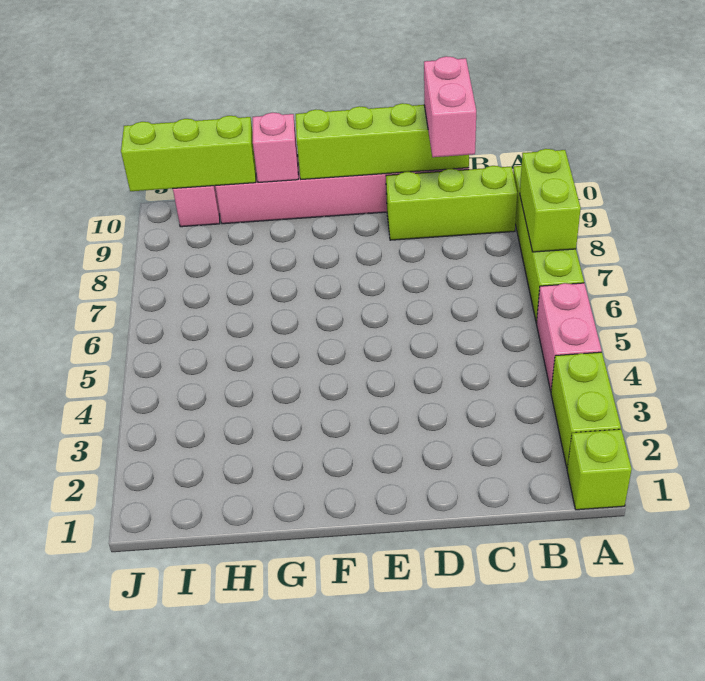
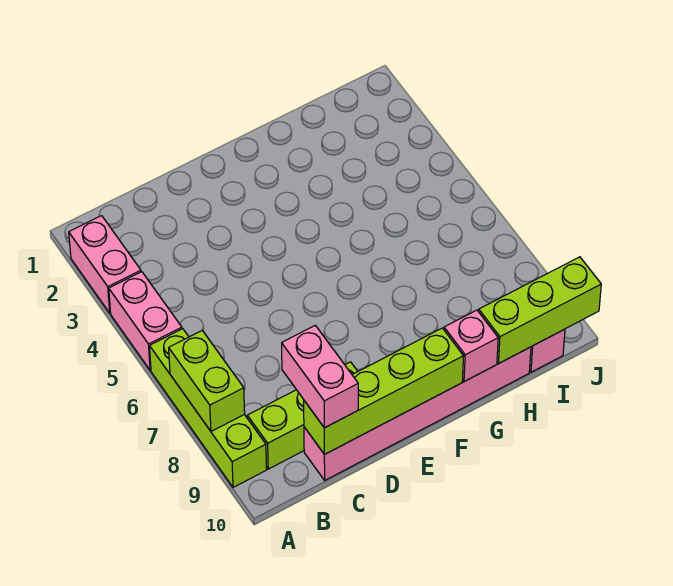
lime brick A1 level 1 -> none
lime brick A2:A3 level 1 -> pink brick A2:A3 level 1

